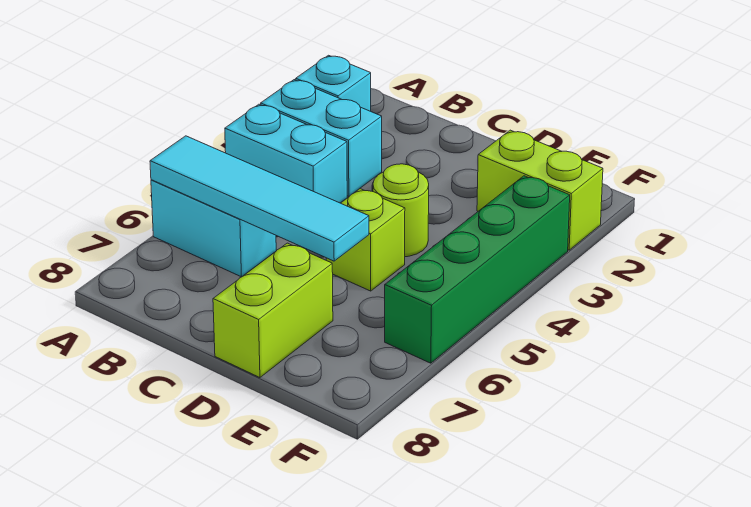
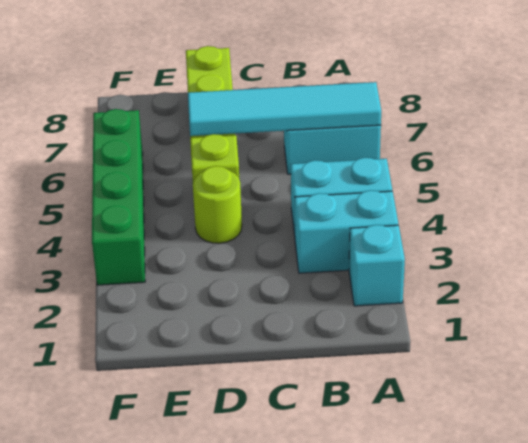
lime brick E2:F2 level 1 -> none

